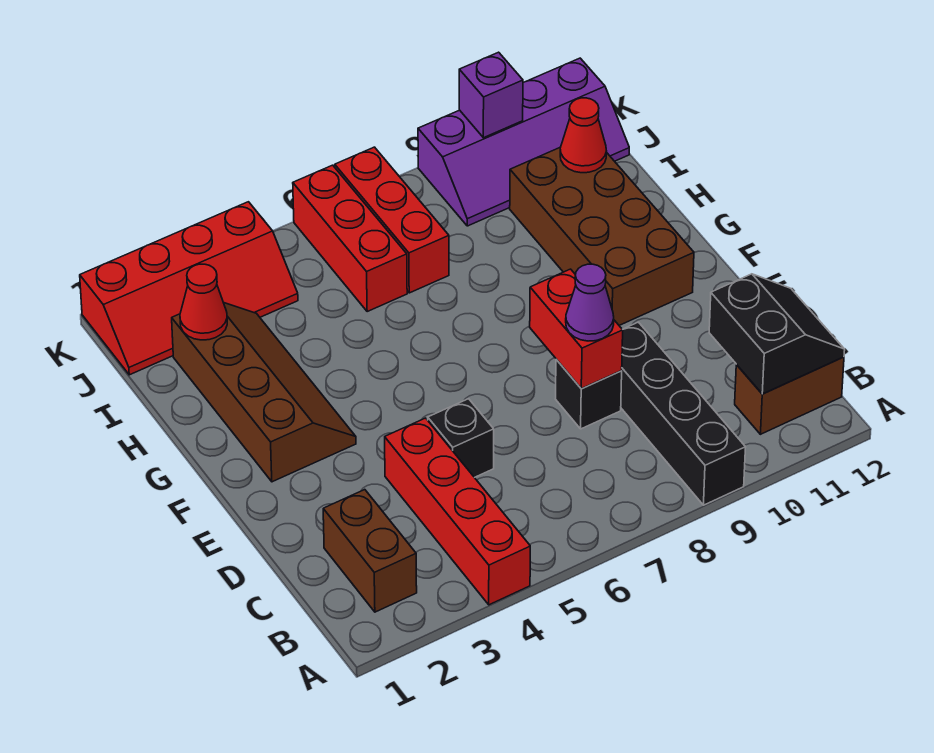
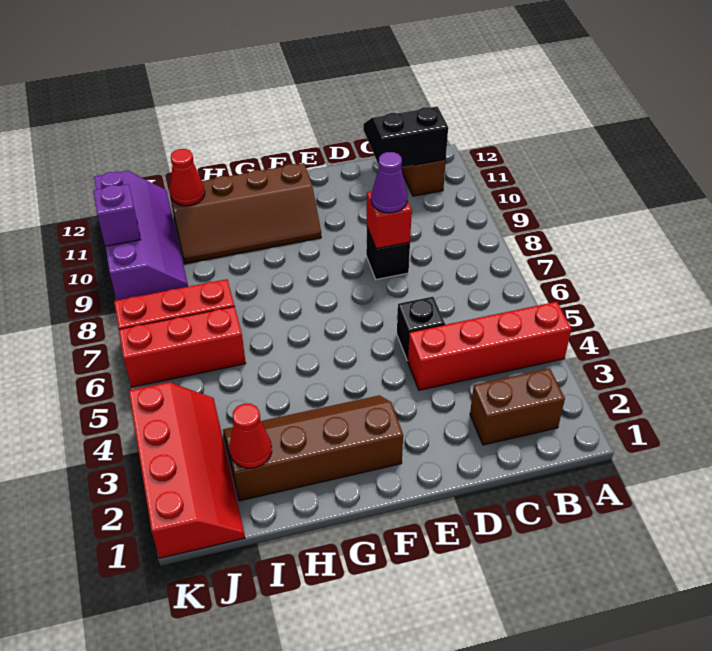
black brick A9:D9 level 1 -> none
red brick D8:E8 level 2 -> red brick D8 level 2
brown brick F10:I11 level 1 -> brown slope F10:I11 level 1 top 11

